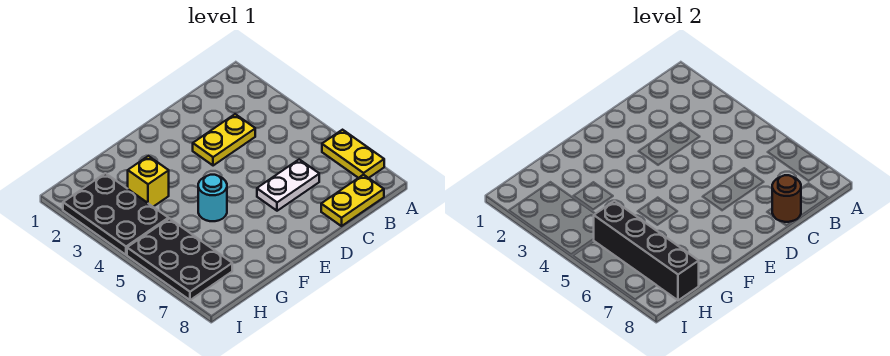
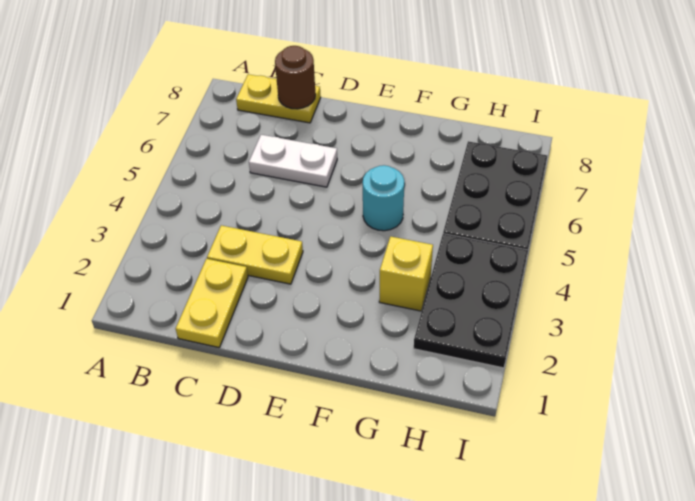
yellow plate A6:A7 level 1 -> yellow plate C1:C2 level 1
black brick H5:H8 level 2 -> none

